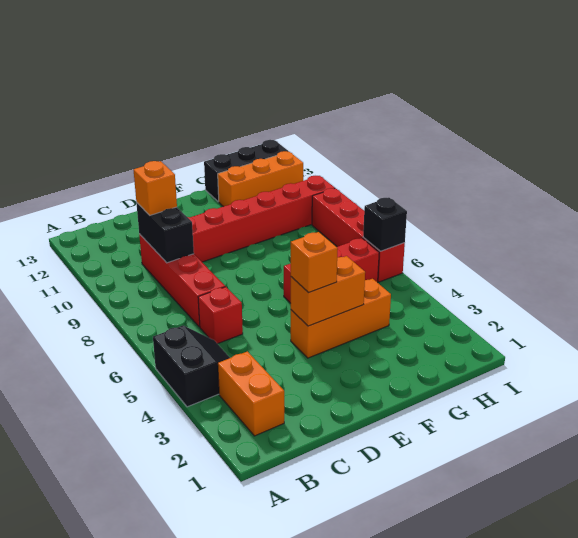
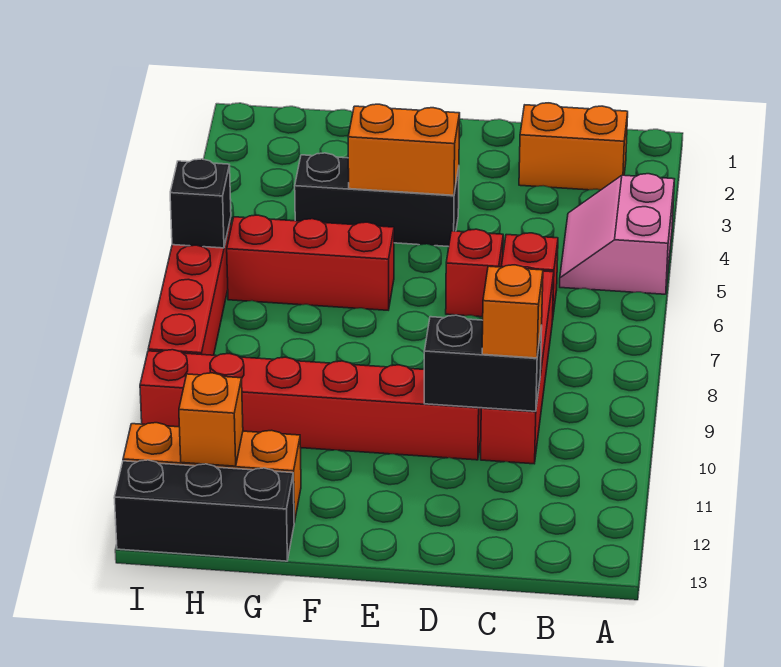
black slope A4:B5 level 1 top A -> pink slope A4:B5 level 1 top A
orange brick B2:B3 level 1 -> orange brick B2:C2 level 1
black brick C9:C10 level 2 -> black brick C10:D10 level 2
none -> red brick D6 level 1
orange brick E4:G4 level 1 -> black brick E4:G4 level 1
orange brick E4 level 3 -> orange brick H12 level 2

